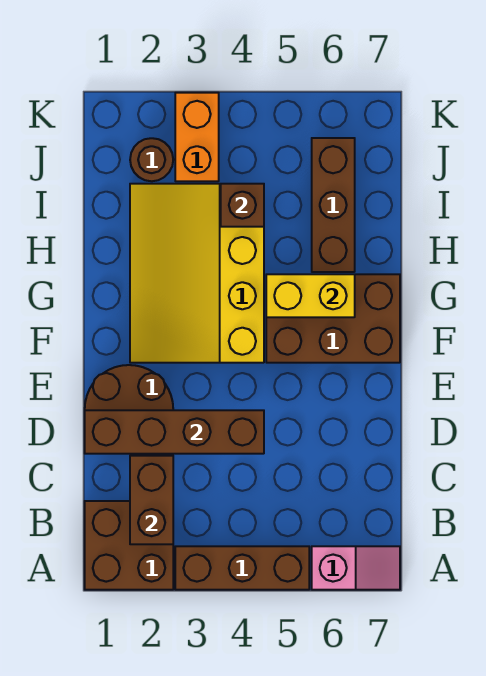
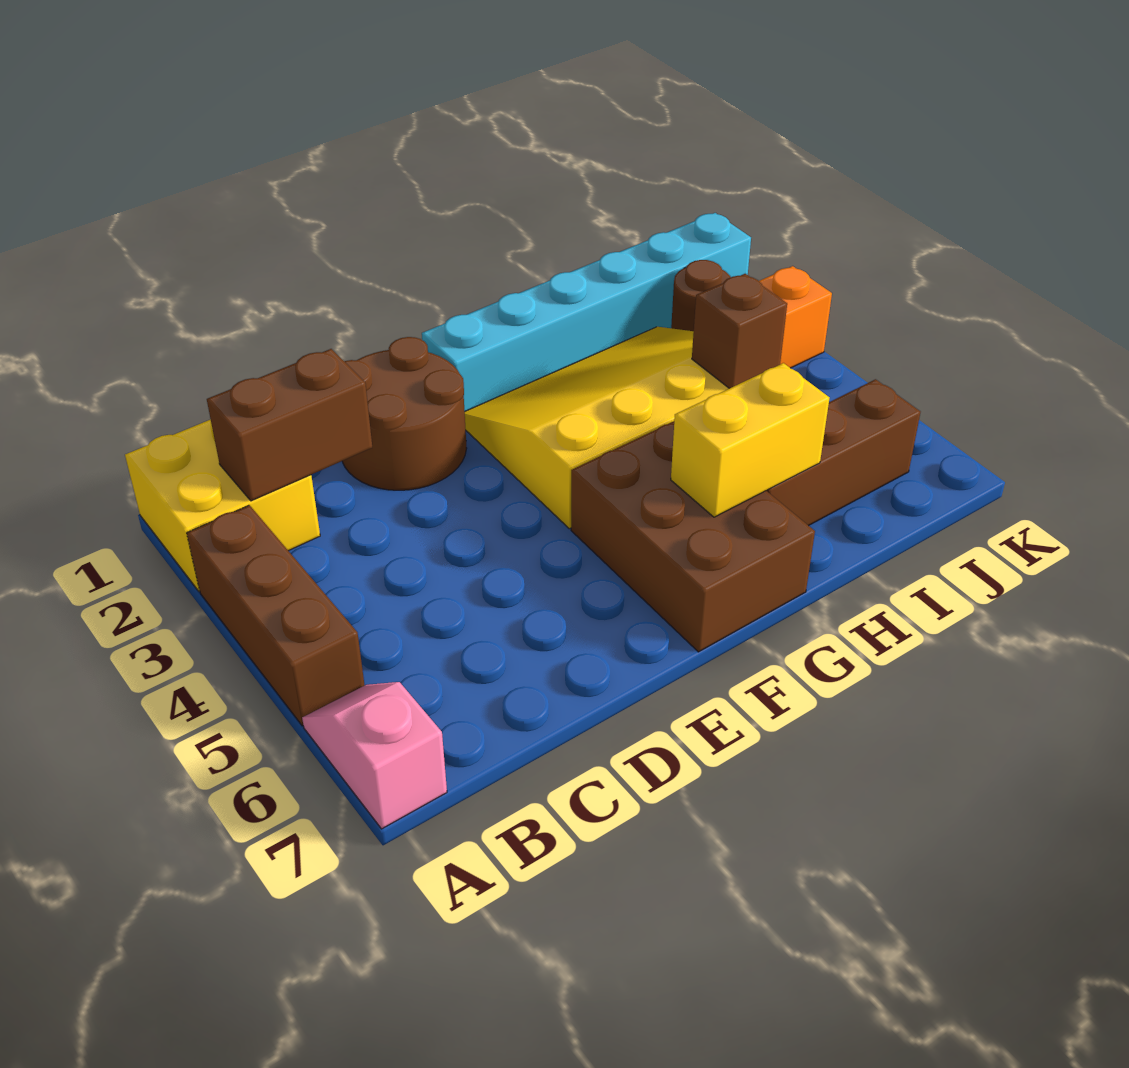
brown brick A1:B2 level 1 -> yellow brick A1:B2 level 1
pink slope A6:A7 level 1 top 6 -> pink slope A6:A7 level 1 top 7
brown brick D1:D4 level 2 -> none
none -> cyan brick F1:K1 level 1
yellow brick G5:G6 level 2 -> yellow brick G6:H6 level 2

